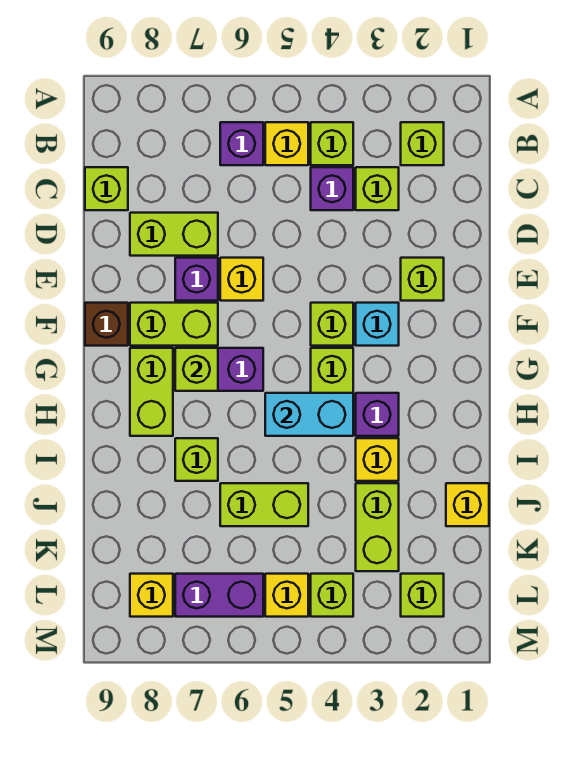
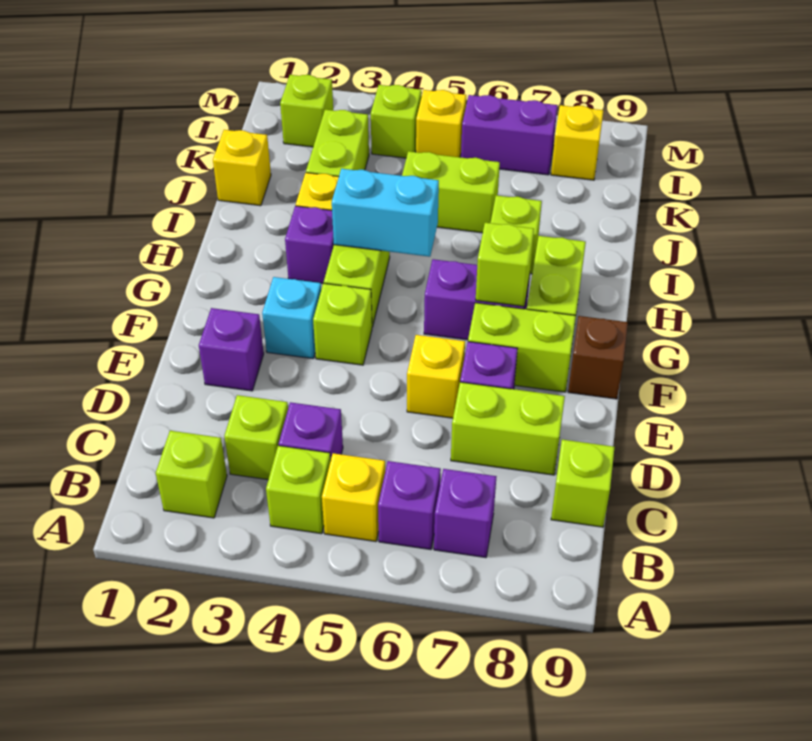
none -> purple brick B7 level 1
lime brick E2 level 1 -> purple brick E2 level 1

